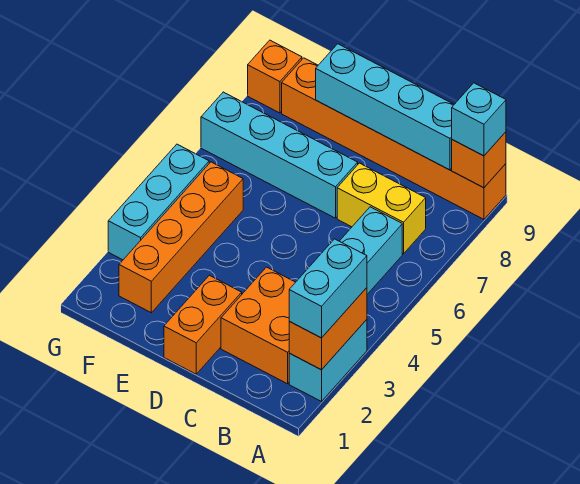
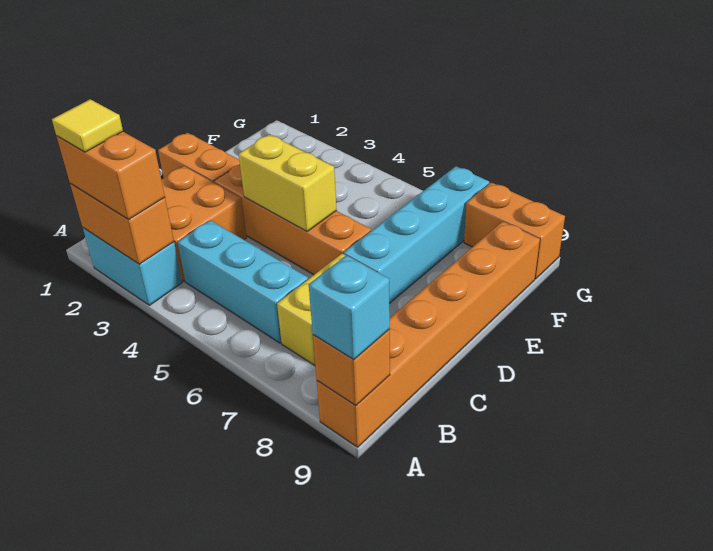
cyan brick A2:A3 level 3 -> orange brick A2:A3 level 3
none -> yellow tile A2 level 4
cyan brick B9:E9 level 2 -> none
none -> yellow brick D4:D5 level 2
orange brick F2:F5 level 1 -> orange brick D3:D6 level 1
cyan brick G3:G5 level 1 -> none
orange brick G9 level 1 -> orange brick G8:G9 level 1

